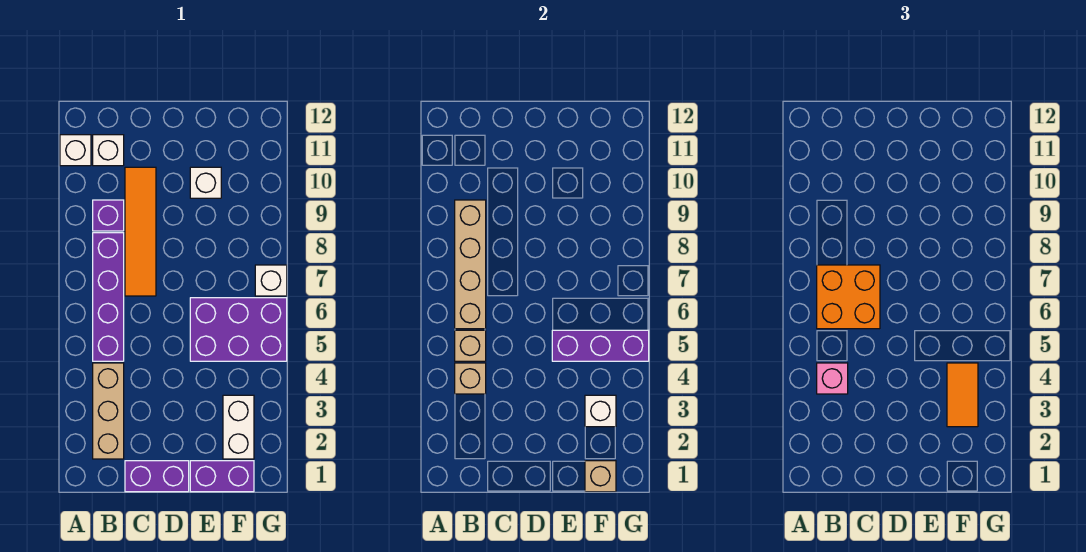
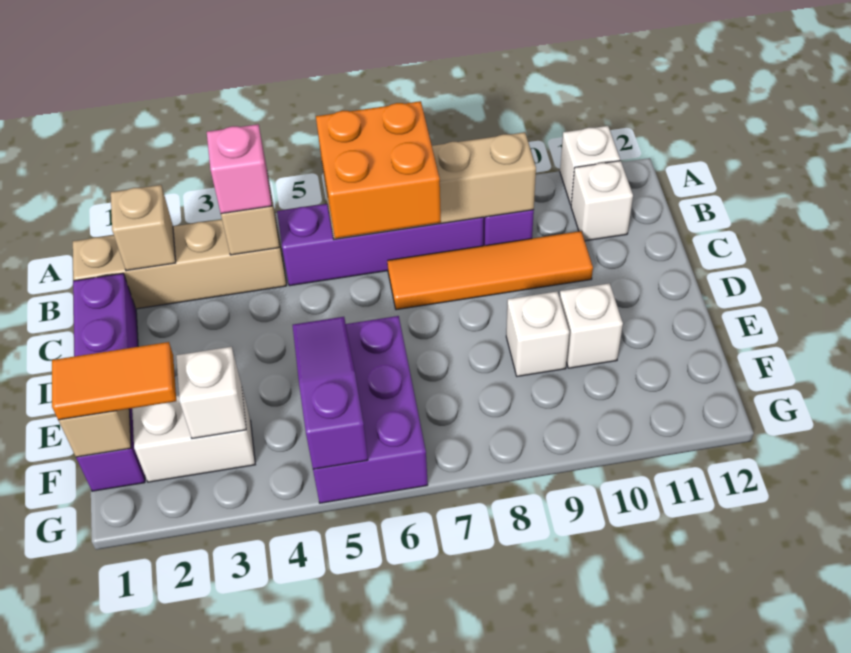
tan brick B2:B4 level 1 -> tan brick B1:B4 level 1
tan brick B5 level 2 -> tan brick B2 level 2
purple brick E5:G5 level 2 -> purple slope E5:G5 level 2 top G
orange tile F3:F4 level 3 -> orange tile F1:F2 level 3
white brick G7 level 1 -> white brick E9 level 1

